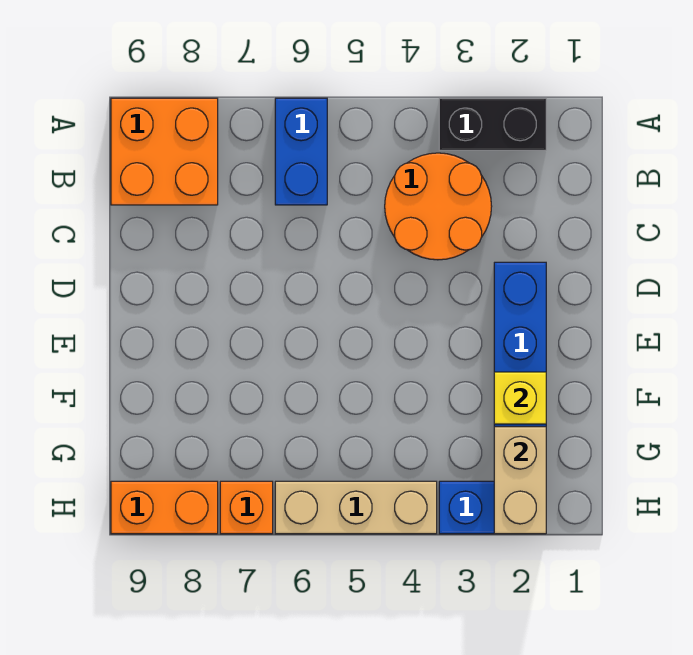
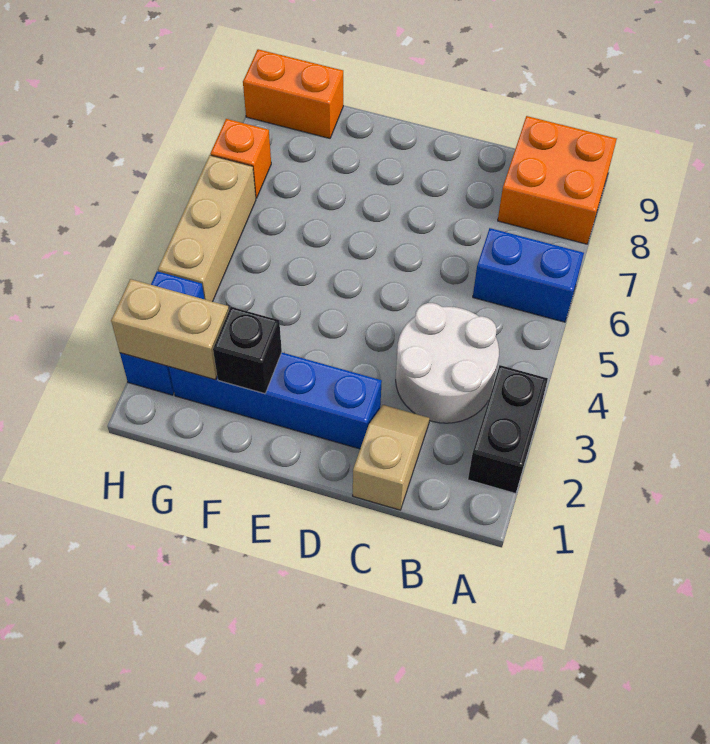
orange round brick B3:C4 level 1 -> white round brick B3:C4 level 1
none -> tan slope C1:C2 level 1 top 1
yellow brick F2 level 2 -> black brick F2 level 2
orange brick H8:H9 level 1 -> orange brick G9:H9 level 1

